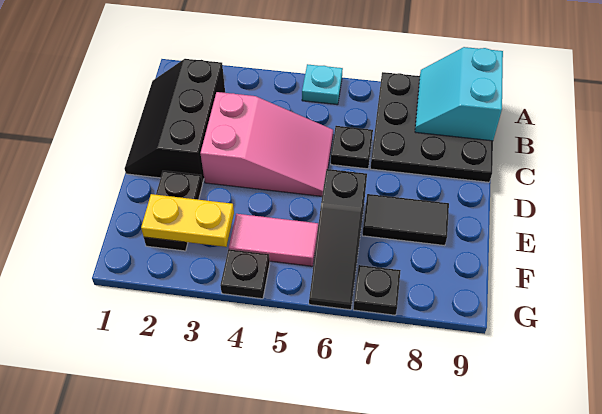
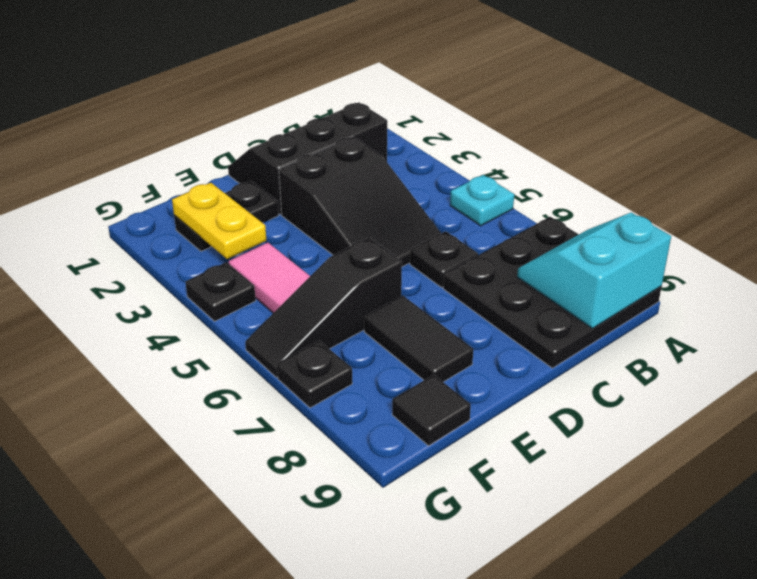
pink slope C3:D5 level 1 top 3 -> black slope C3:D5 level 1 top 3
none -> black tile F9 level 1

